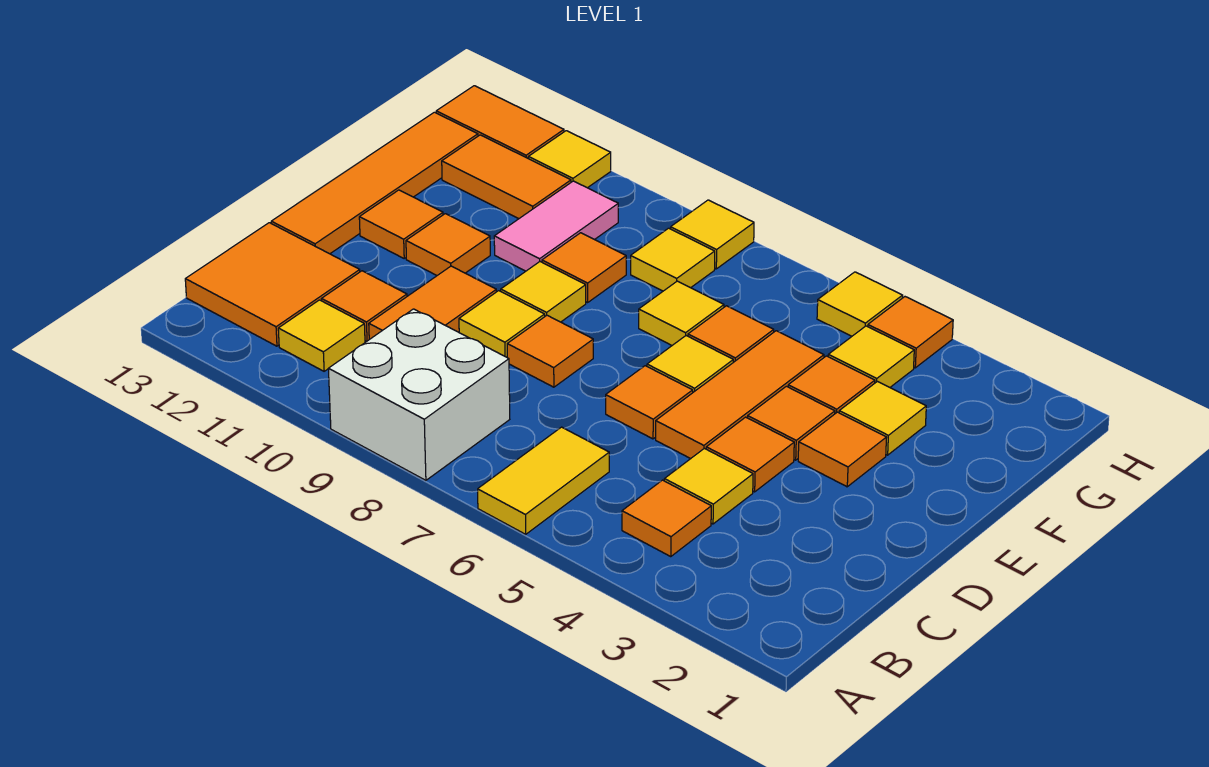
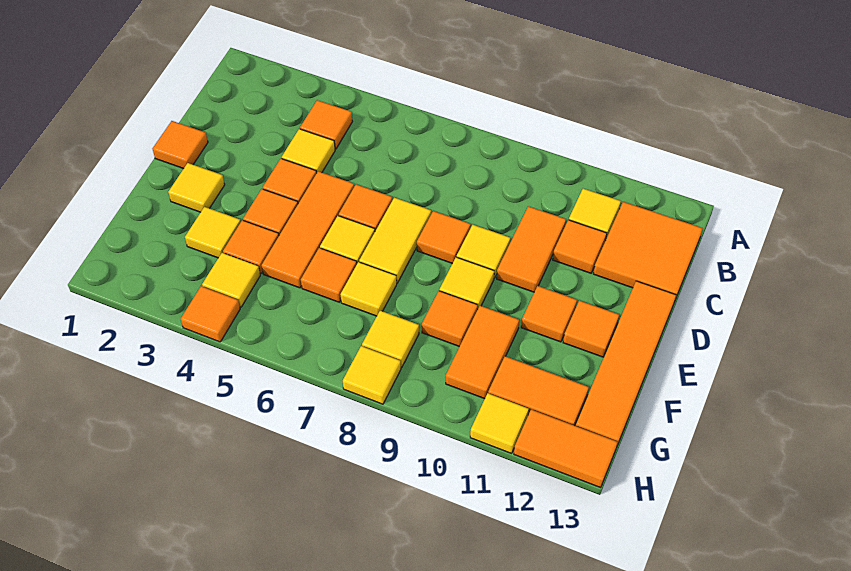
yellow tile A6:B6 level 1 -> yellow tile D7:E7 level 1
white brick A8:B9 level 1 -> none
orange tile E3 level 1 -> orange tile D1 level 1
pink tile F10:G10 level 1 -> orange tile F10:G10 level 1
yellow tile H5 level 1 -> yellow tile E2 level 1

